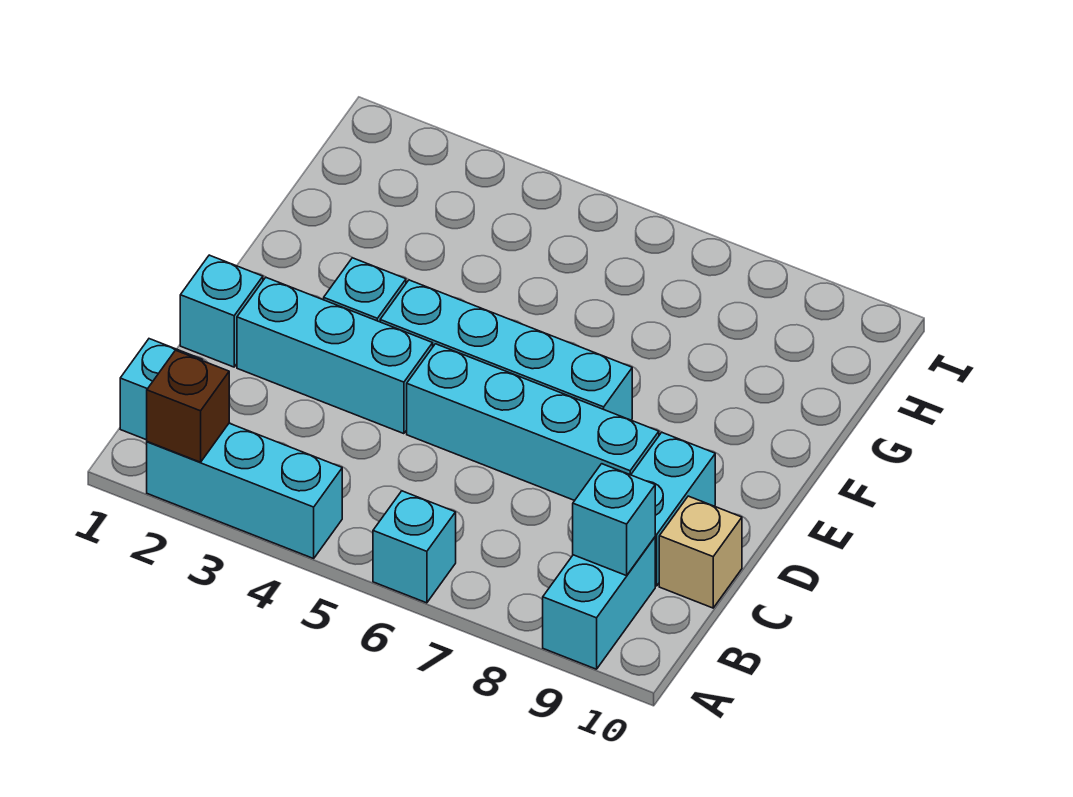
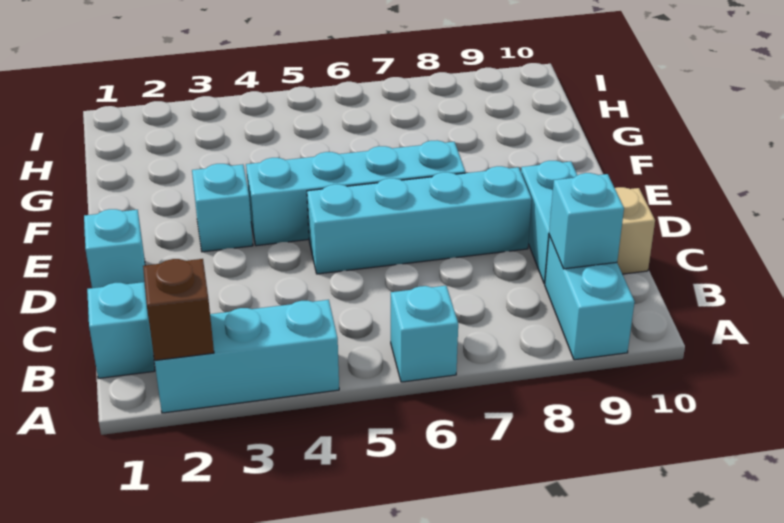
cyan brick D2:D4 level 1 -> none

